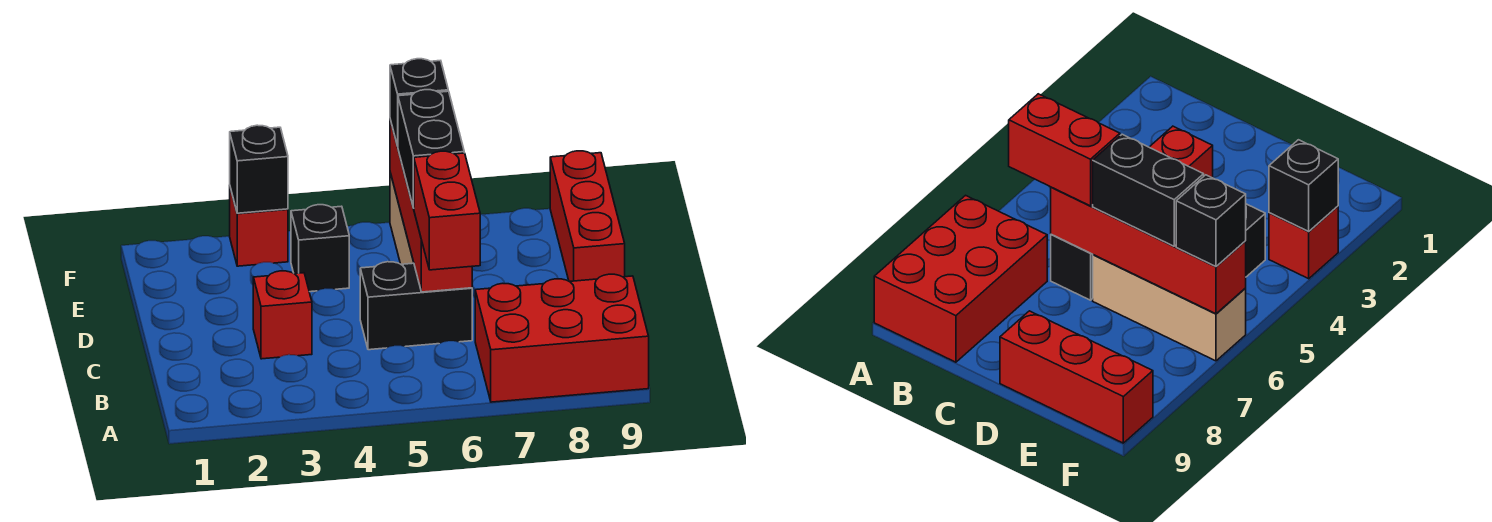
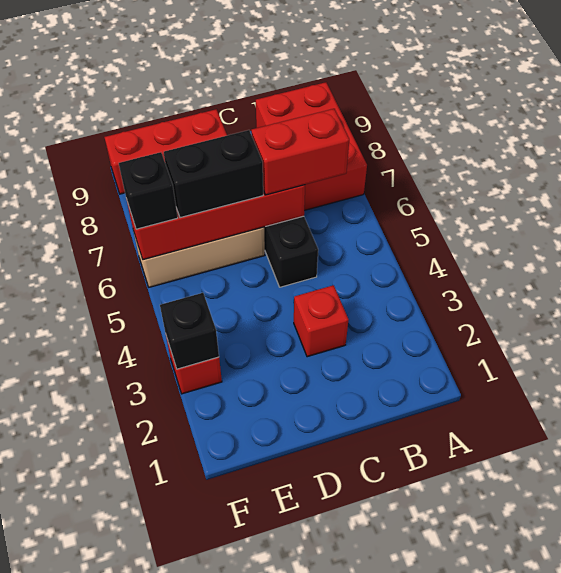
black brick E4 level 1 -> none

